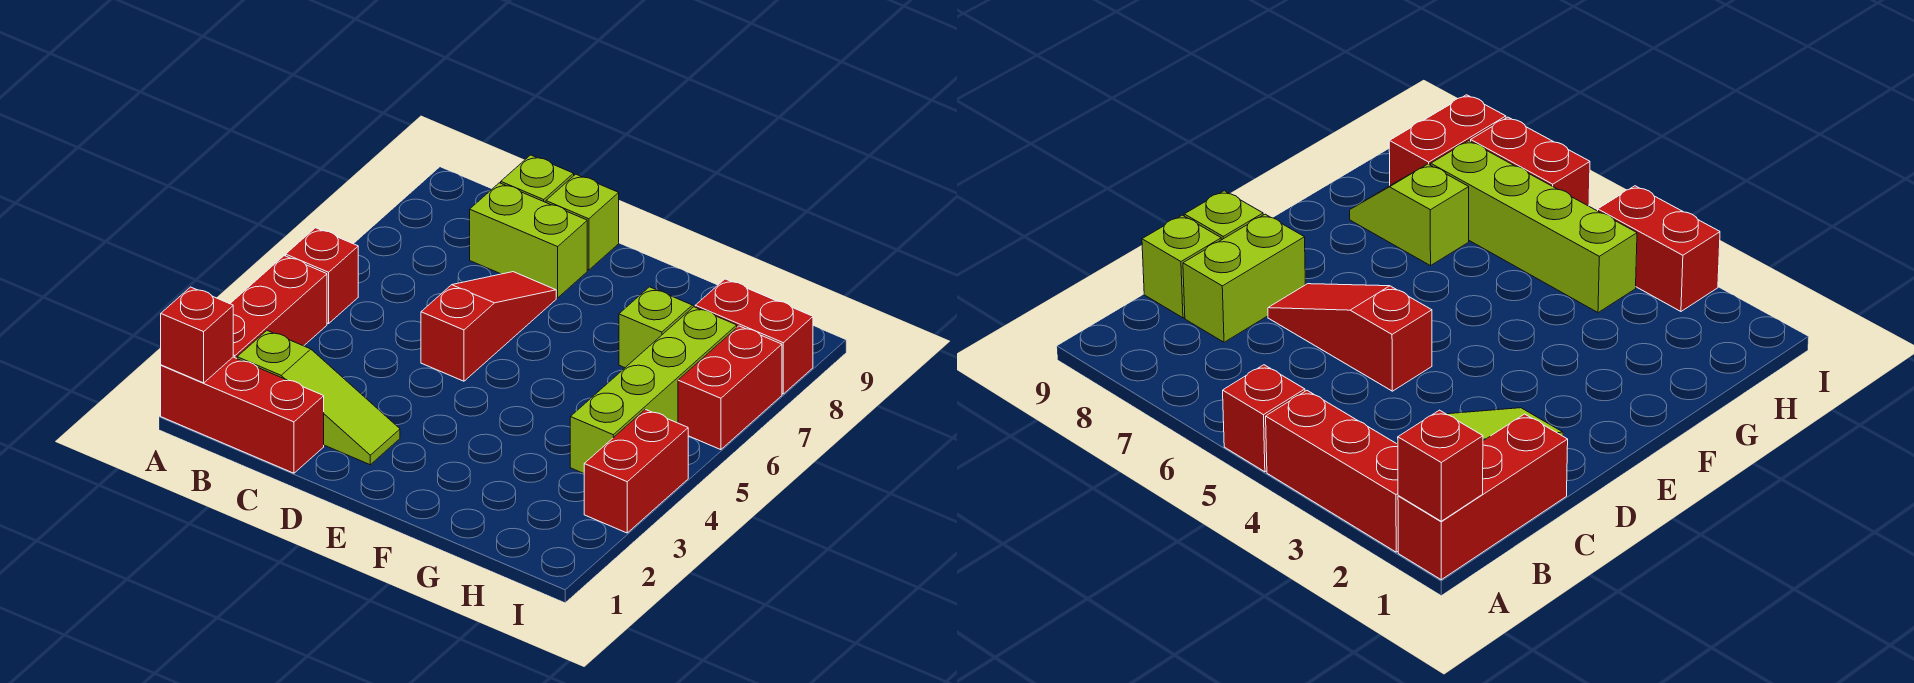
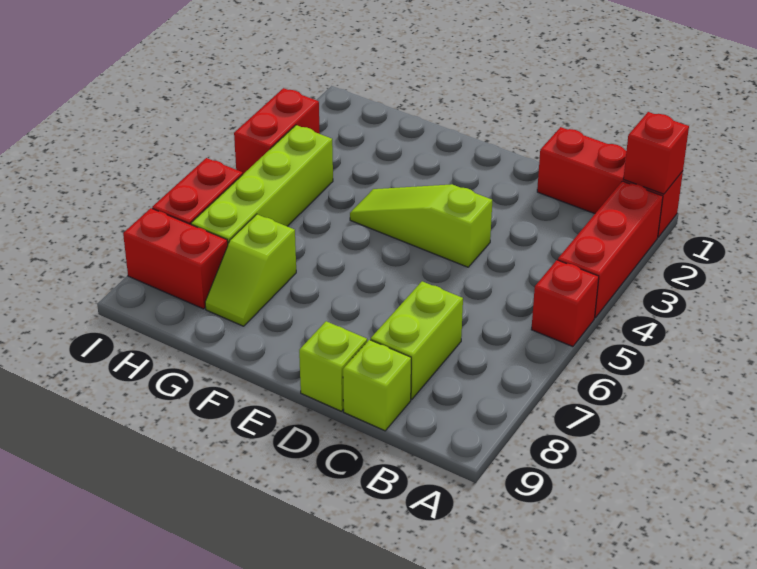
lime slope B2:D2 level 1 top B -> lime slope D4:F4 level 1 top D
lime brick C8:D8 level 1 -> lime brick C7:C8 level 1
red slope D5:D7 level 1 top 5 -> none

